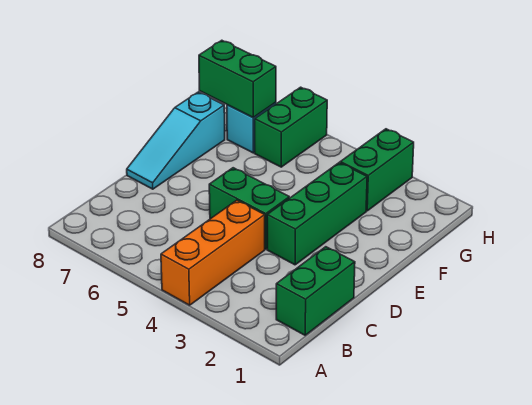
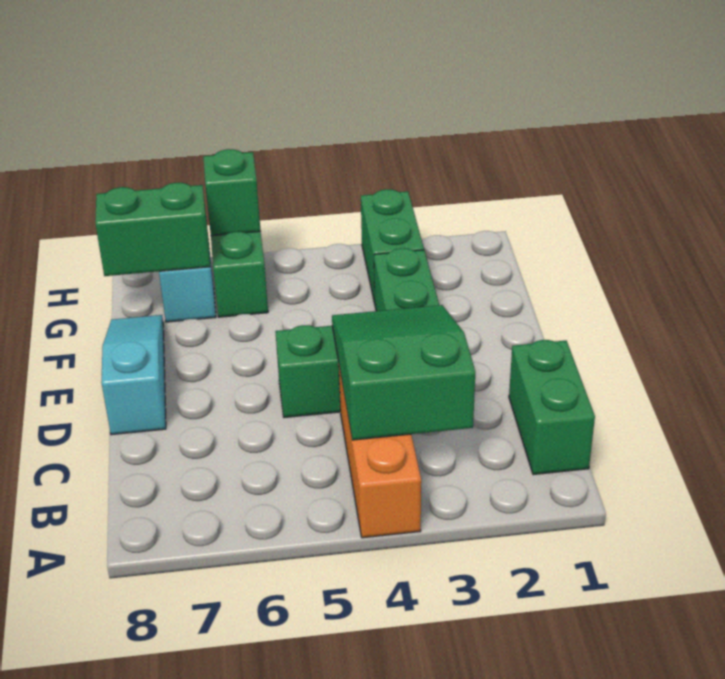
none -> green slope B3:D4 level 2 top B
cyan slope D8:F8 level 1 top F -> cyan slope D8:F8 level 1 top D
none -> green brick H6 level 2

